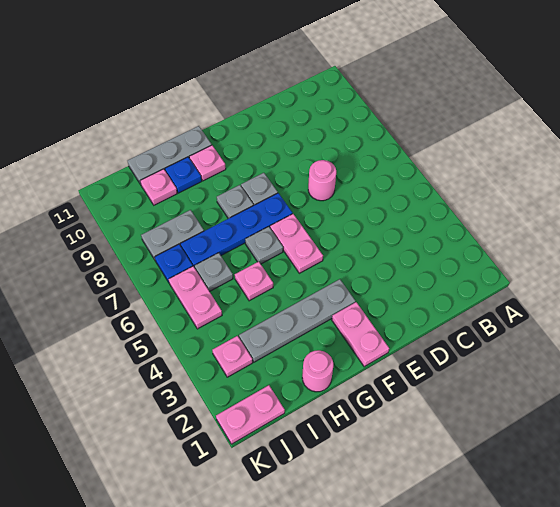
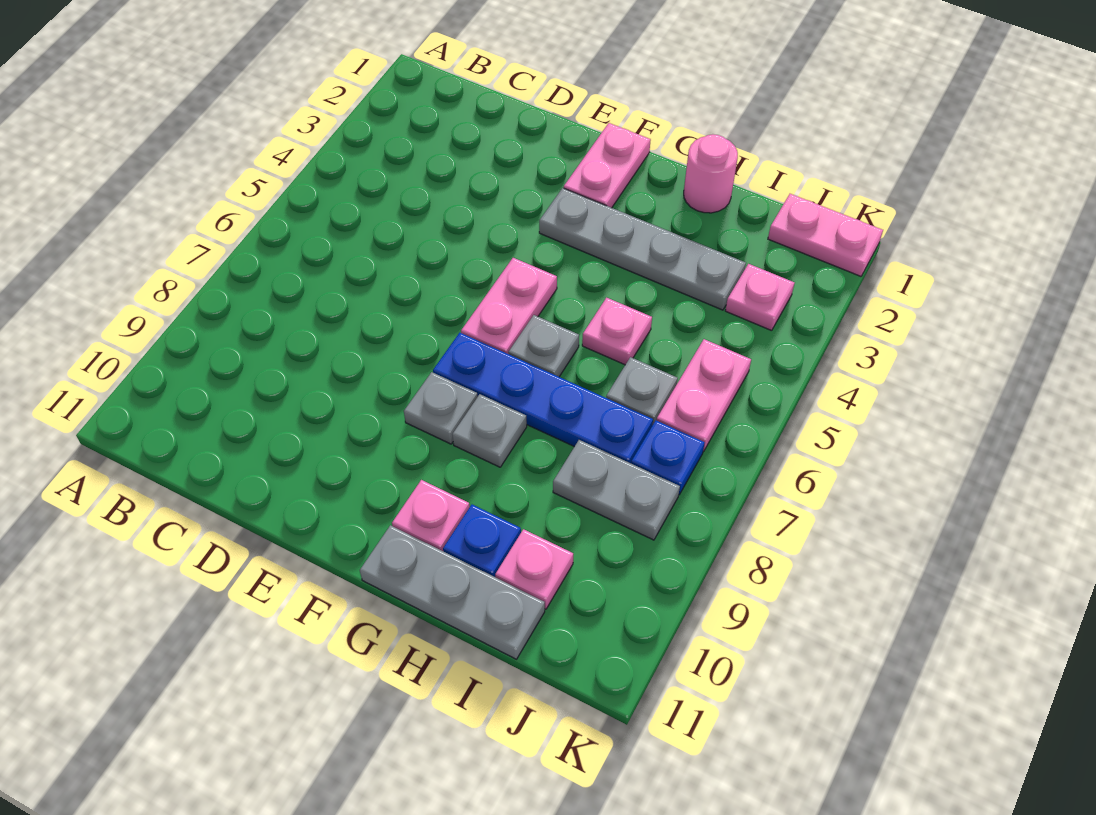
pink round brick D7 level 1 -> none

